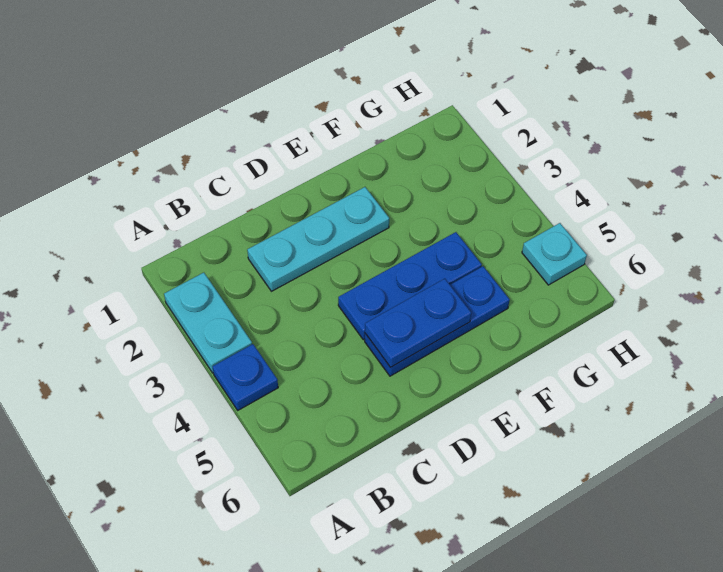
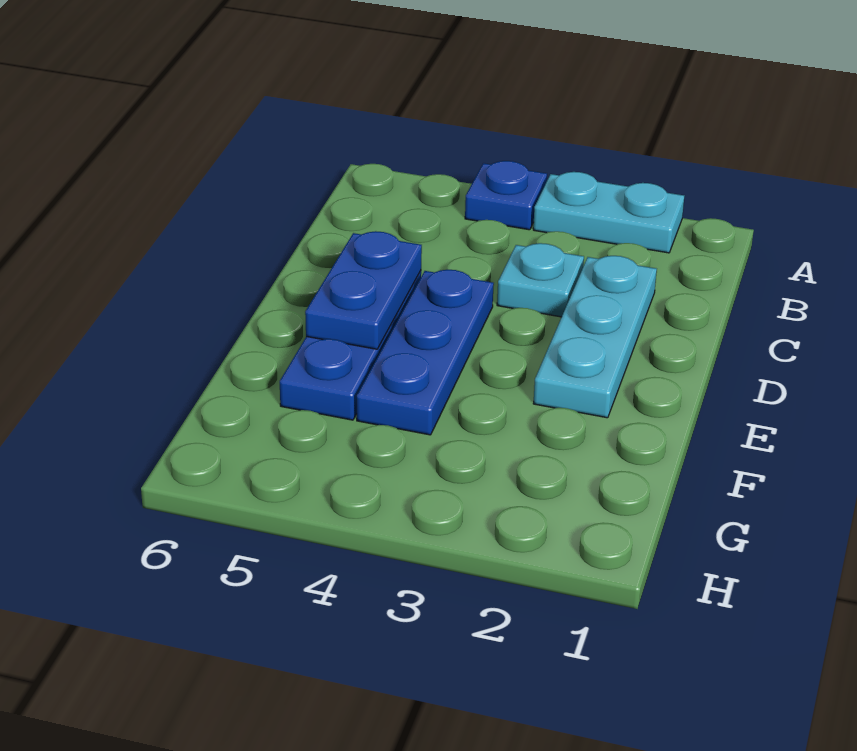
cyan plate H5 level 1 -> cyan plate C3 level 1

